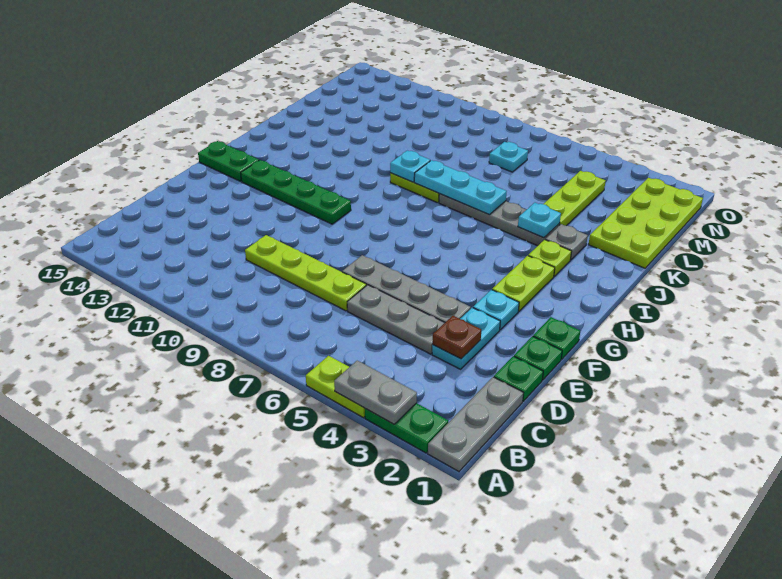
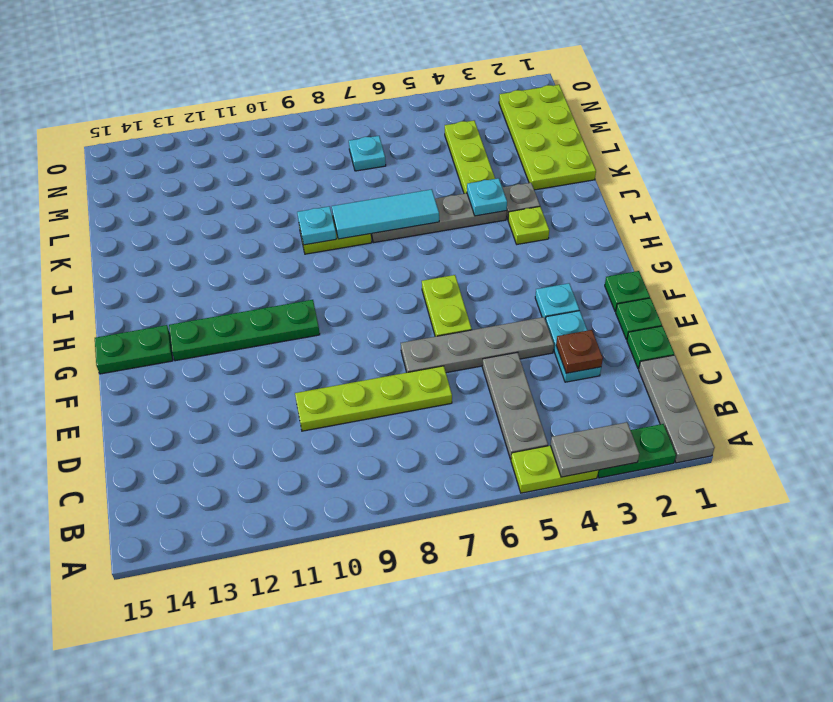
grey plate D4:D6 level 1 -> grey plate B5:D5 level 1
lime plate G3:H3 level 1 -> lime plate F6:G6 level 1
cyan plate J6:J8 level 2 -> cyan tile J6:J8 level 2

